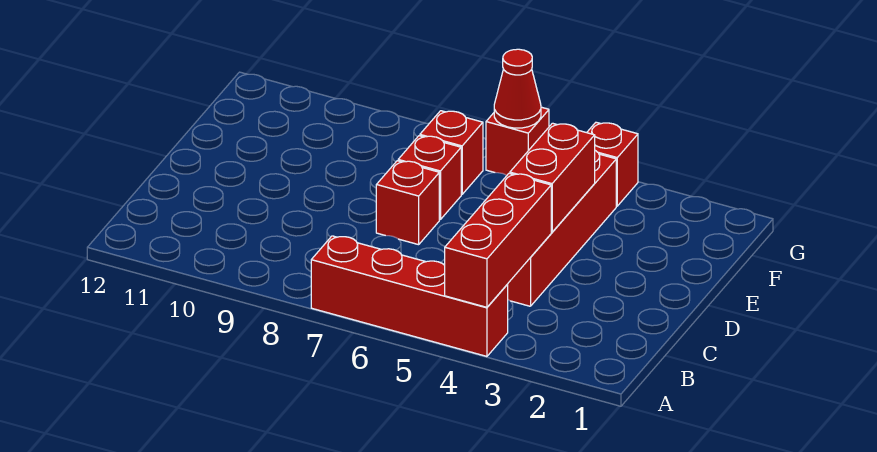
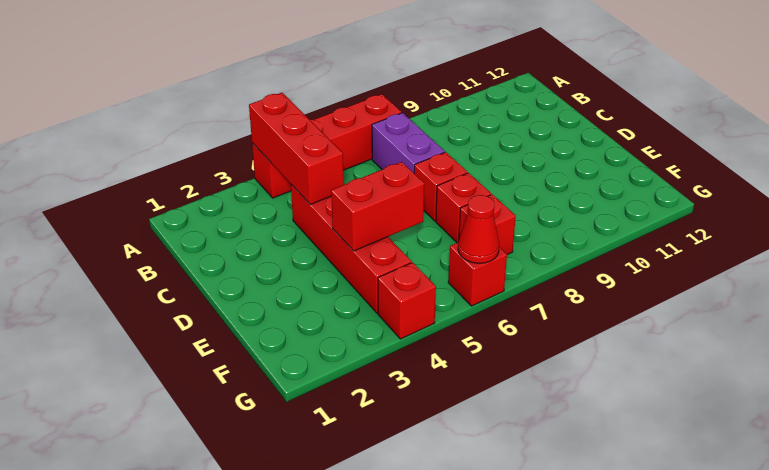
none -> purple brick B7:C7 level 1
red brick D4:E4 level 2 -> red brick E4:E5 level 2

